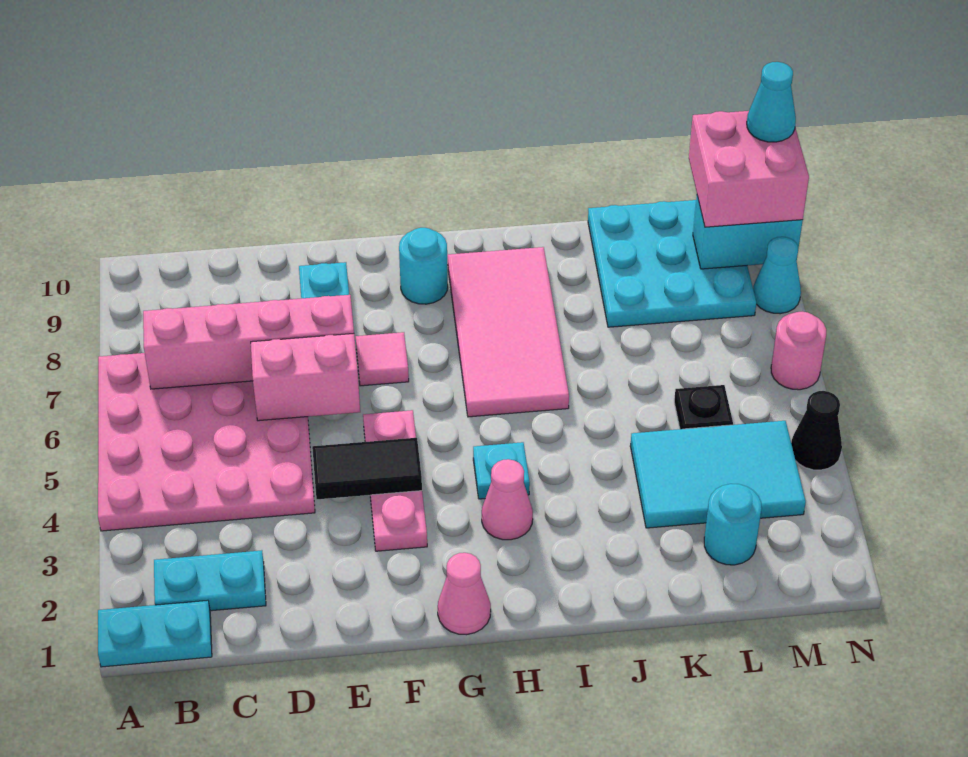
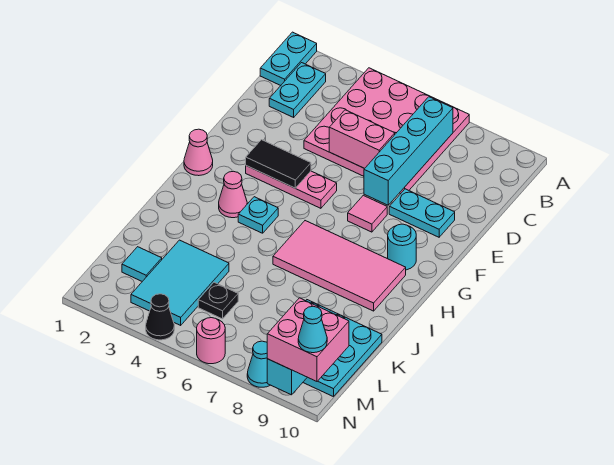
pink brick B7:E7 level 2 -> cyan brick B7:E7 level 2
pink brick D6:E6 level 2 -> pink brick D5:D6 level 2
black tile E4:F4 level 2 -> black tile F3:F4 level 2
cyan round brick L2 level 1 -> cyan tile L2 level 1

